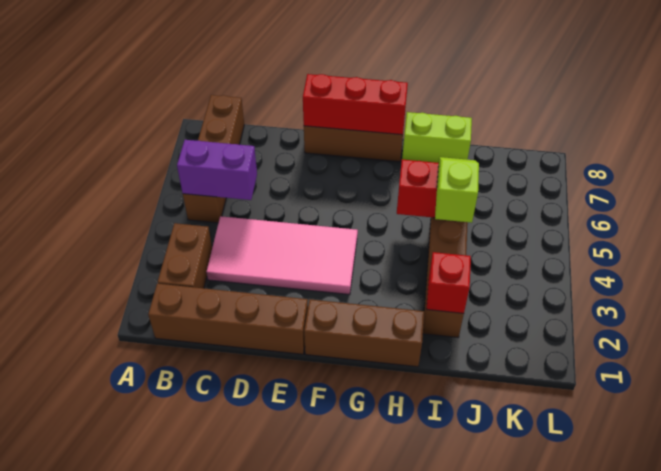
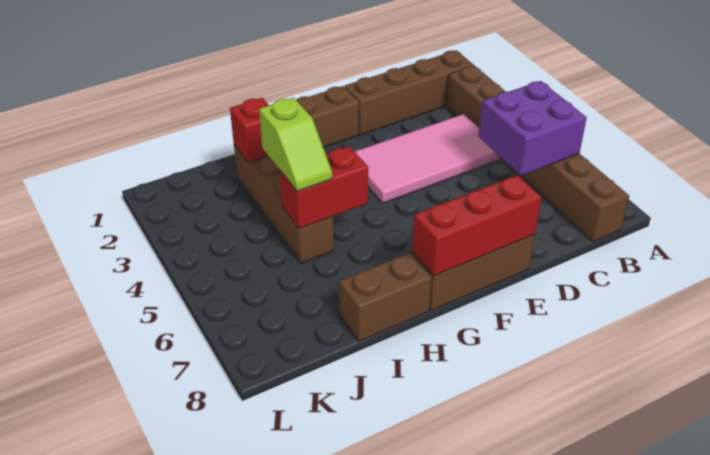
purple brick B5:C5 level 2 -> purple brick B5:C6 level 2
lime brick H8:I8 level 1 -> brown brick H8:I8 level 1

